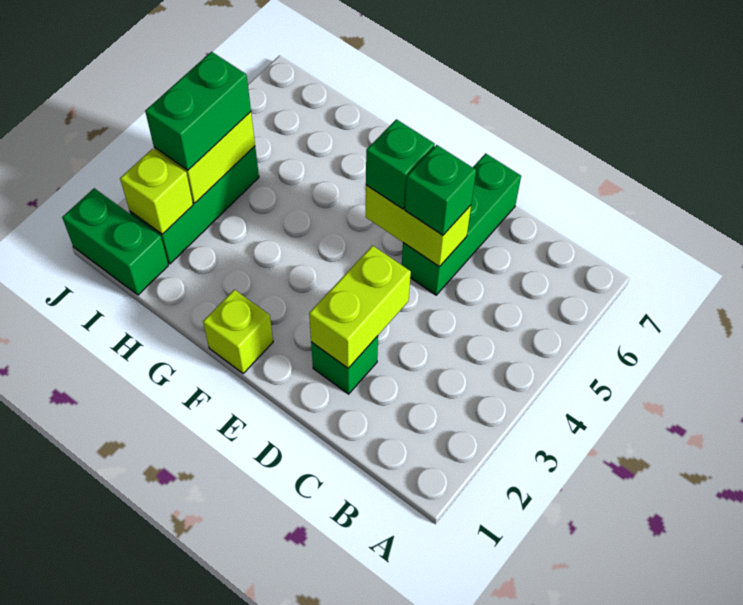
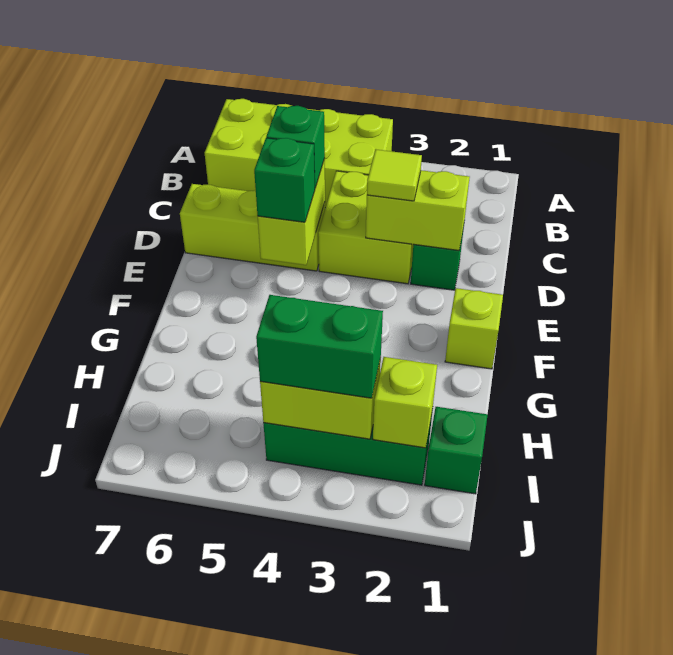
none -> lime brick A4:B7 level 1
none -> lime brick C3:D4 level 1
none -> lime tile D3 level 3
green brick D5:D7 level 1 -> lime brick D5:D7 level 1
green brick I1:J1 level 1 -> green brick I1 level 1

